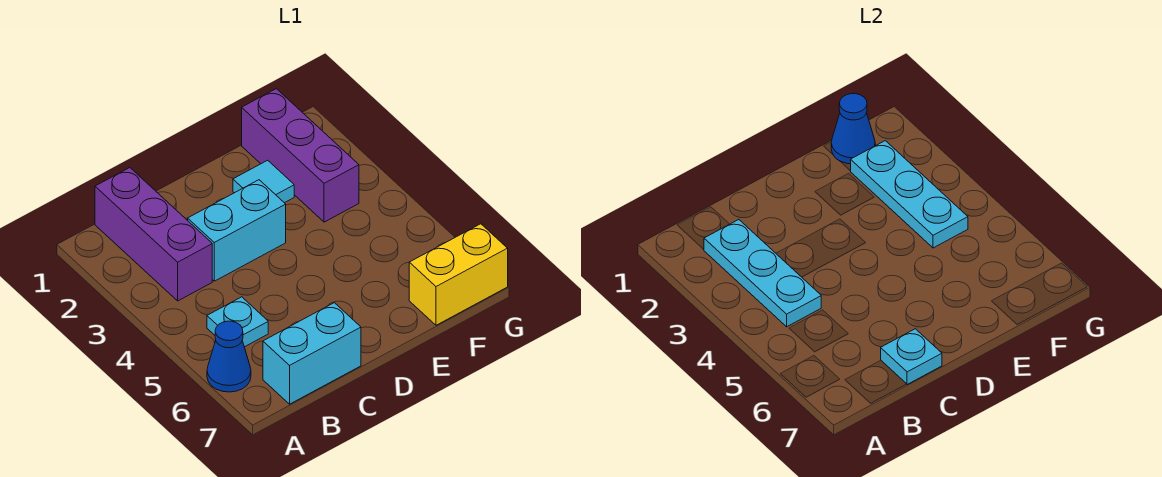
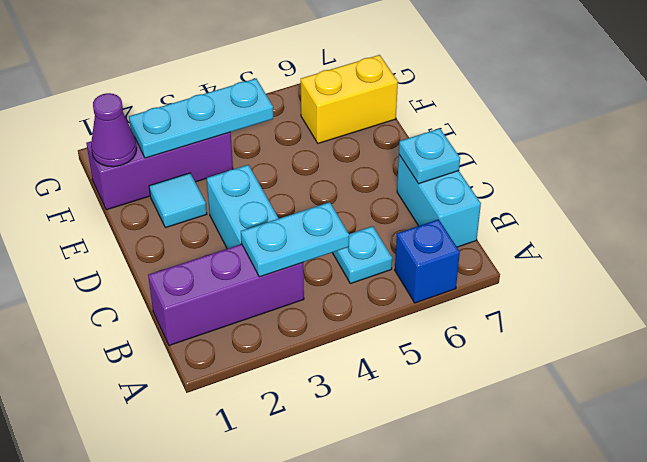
blue cone A6 level 1 -> blue brick A6 level 1
cyan plate B2:B4 level 2 -> cyan plate B3:B4 level 2
blue cone F1 level 2 -> purple cone F1 level 2
yellow brick F7:G7 level 1 -> yellow brick F6:F7 level 1

